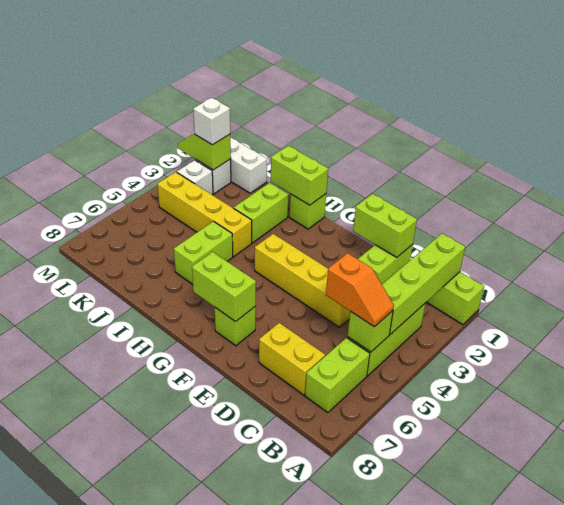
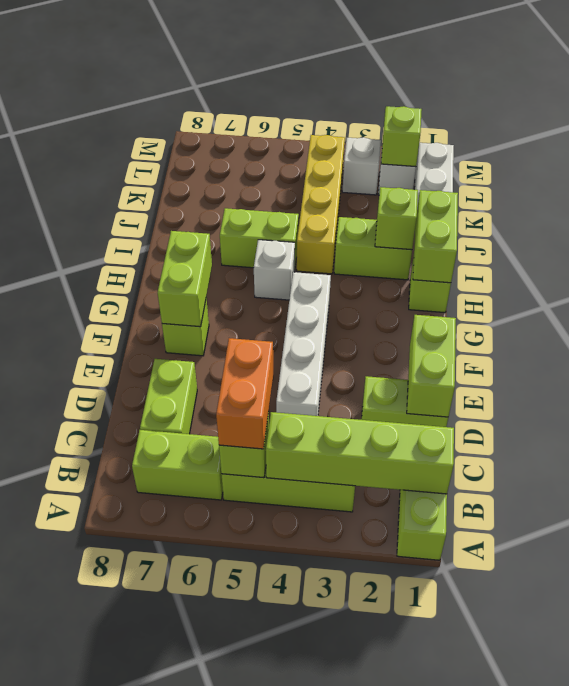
orange slope B5:C5 level 3 top C -> orange brick B5:C5 level 3
yellow brick C7:D7 level 1 -> lime brick C7:D7 level 1
yellow brick D4:G4 level 1 -> white brick D4:G4 level 1
none -> lime brick I2 level 2
white brick L2 level 3 -> white brick H5 level 1

